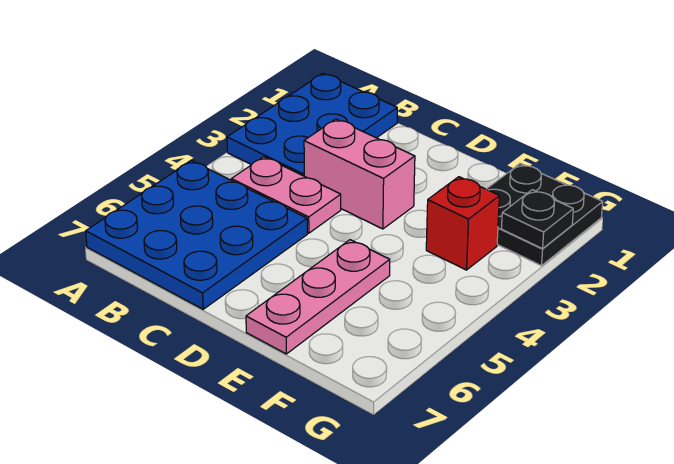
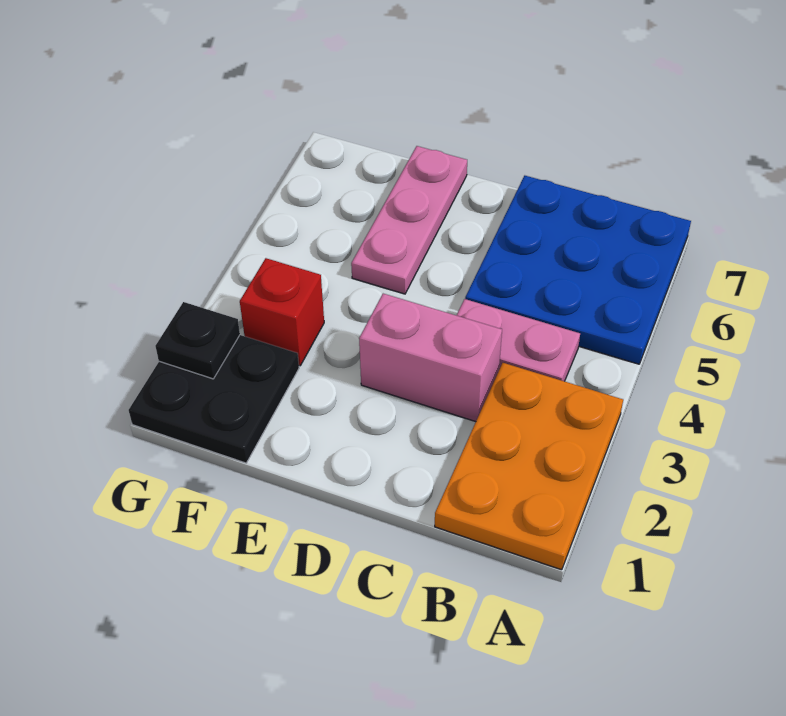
blue plate A1:B3 level 1 -> orange plate A1:B3 level 1

